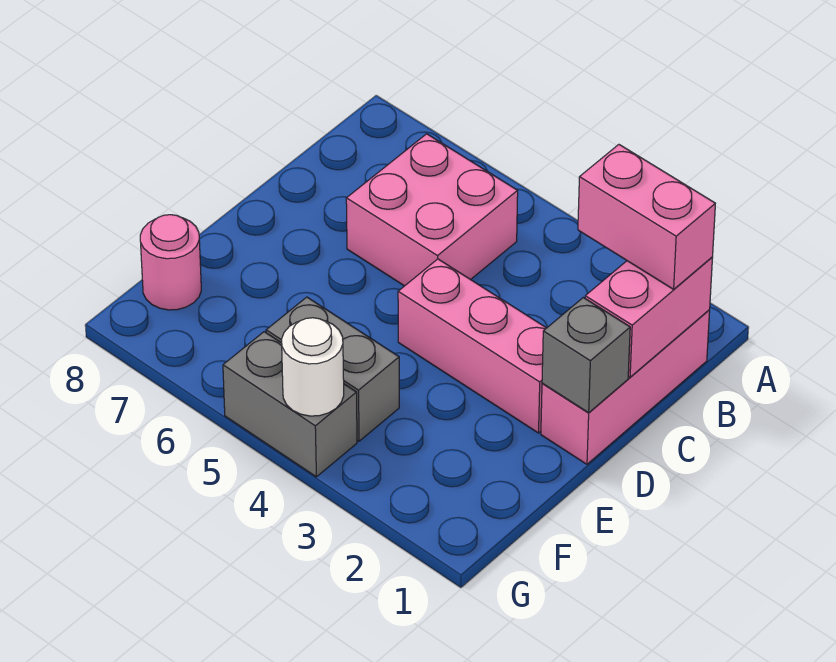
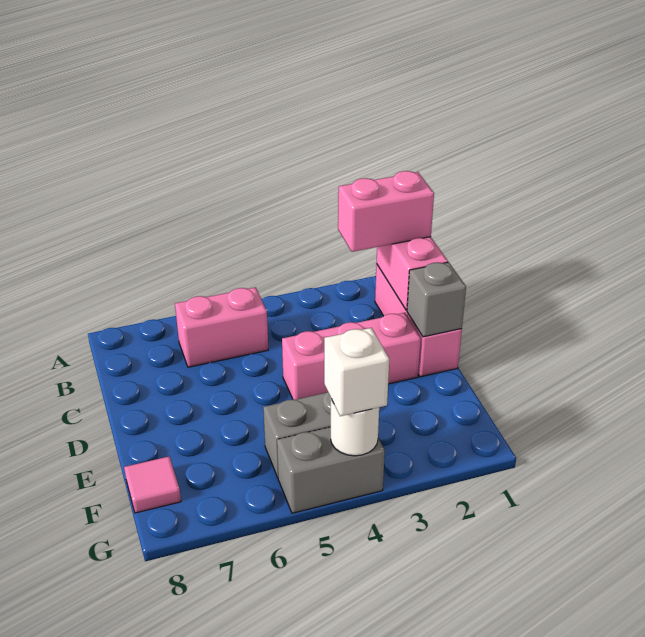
pink brick B5:C6 level 1 -> pink brick B5:B6 level 1
pink round brick F8 level 1 -> pink tile F8 level 1
none -> white brick G4 level 3

